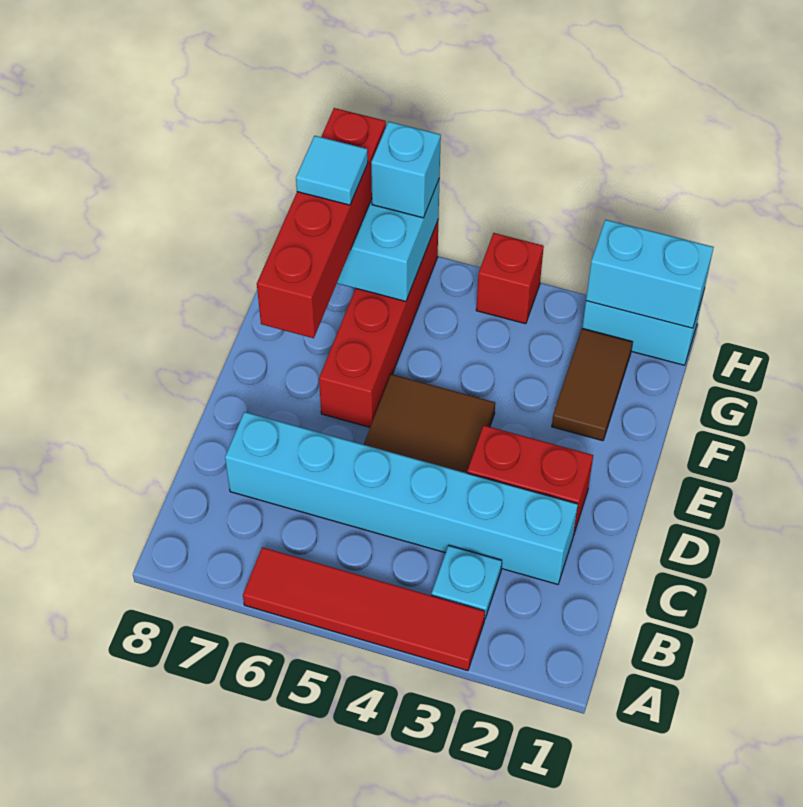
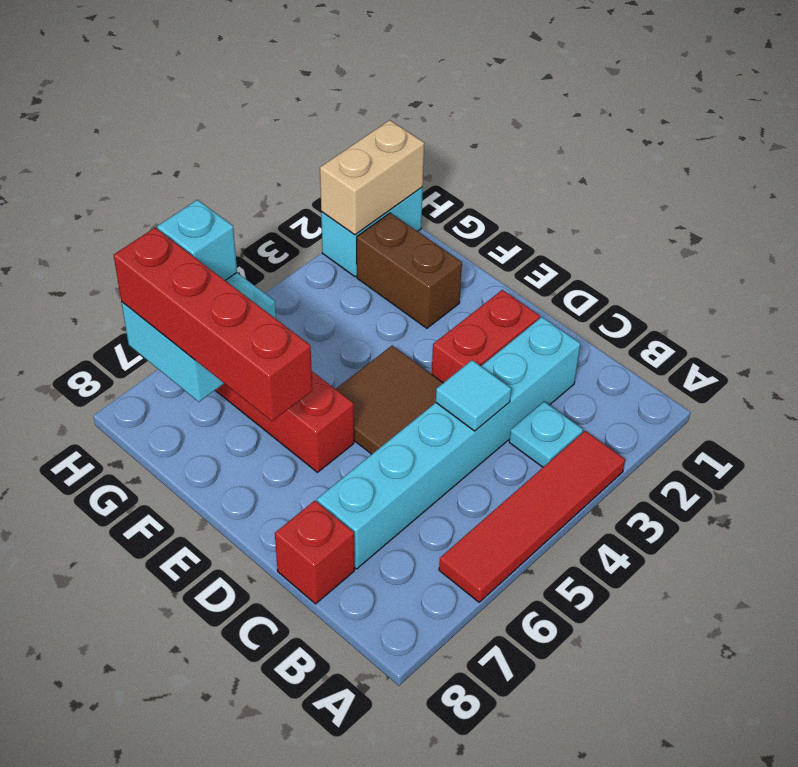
brown tile F2:G2 level 1 -> brown brick F2:G2 level 1
cyan tile G7 level 4 -> cyan tile C4 level 2
cyan brick H1:H2 level 2 -> tan brick H1:H2 level 2
red brick H4 level 1 -> red brick C8 level 1

